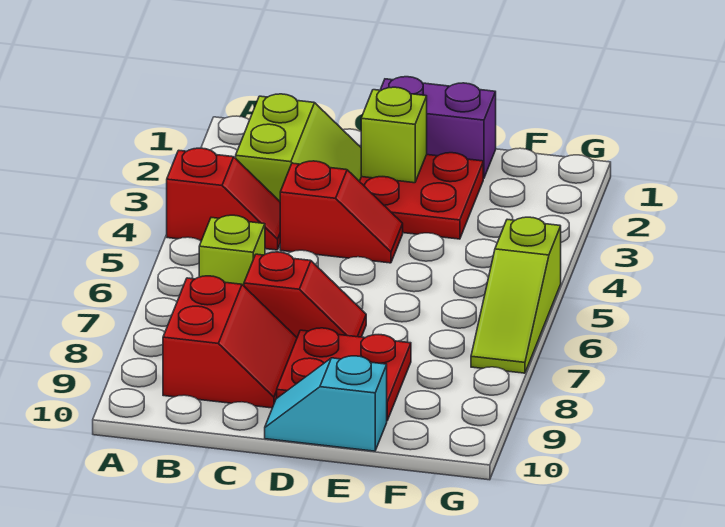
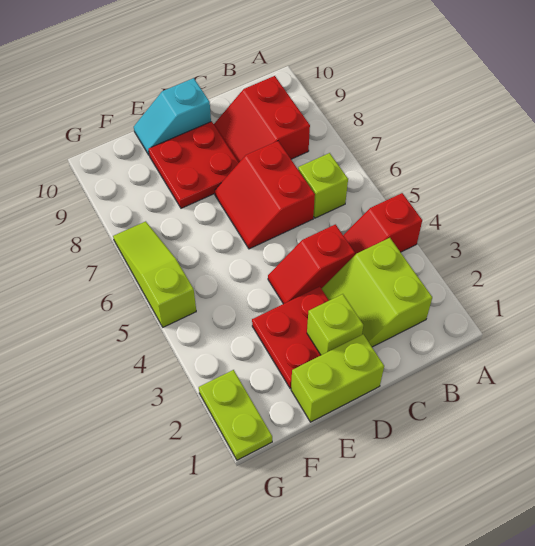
red slope C7:D7 level 1 top C -> red slope C6:D7 level 1 top C
purple brick D1:E1 level 1 -> lime brick D1:E1 level 1
cyan slope D10:E10 level 1 top E -> cyan slope D10:E10 level 1 top D
none -> lime plate G1:G2 level 1

